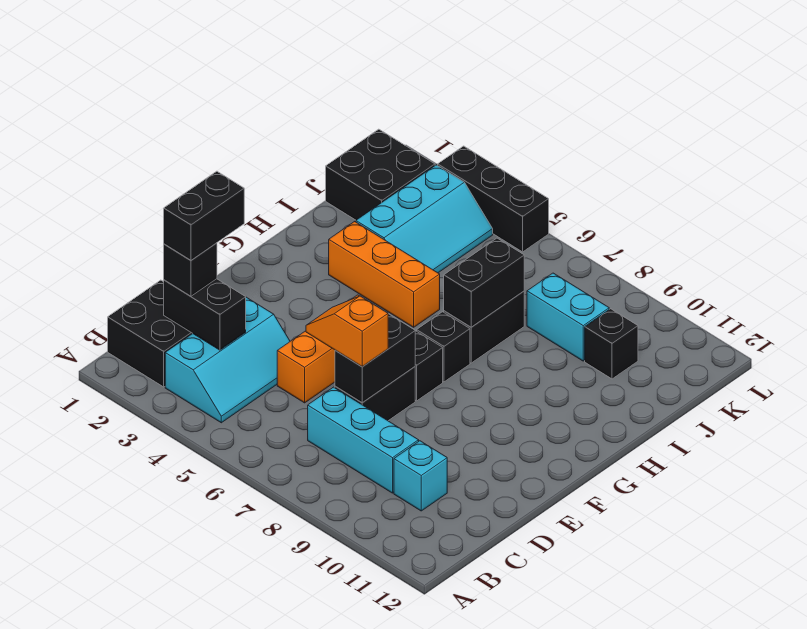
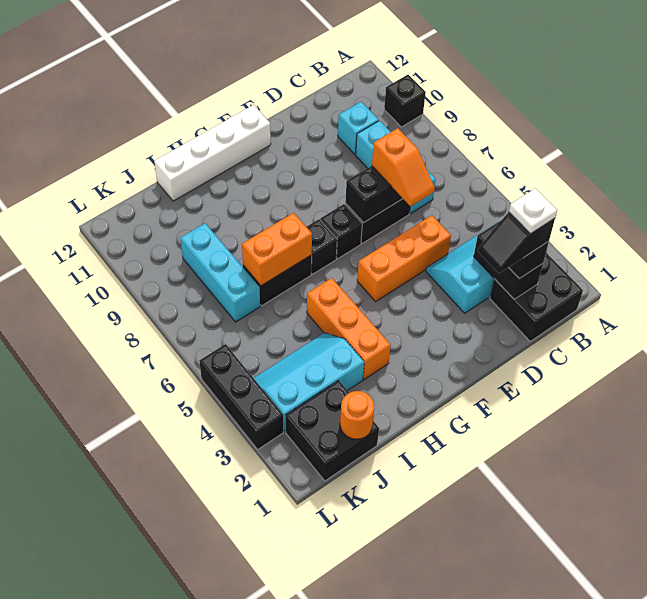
black brick C2:D2 level 4 -> black slope C2:D2 level 4 top C
none -> white plate C2 level 5
none -> white brick F12:I12 level 1
black brick H7:I7 level 2 -> orange brick H7:I7 level 2
none -> orange round brick J1 level 2
cyan brick J8:J9 level 1 -> cyan brick J7:J9 level 1
black brick J10 level 1 -> black brick A10 level 1

